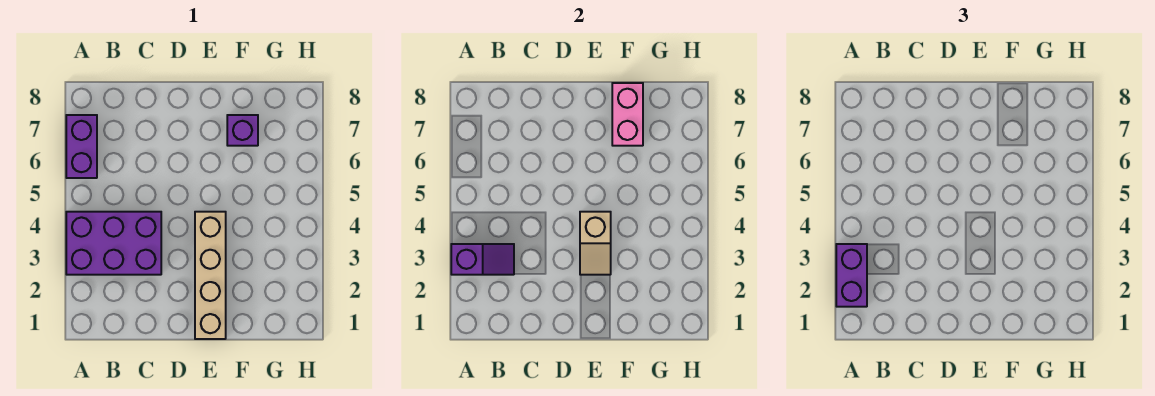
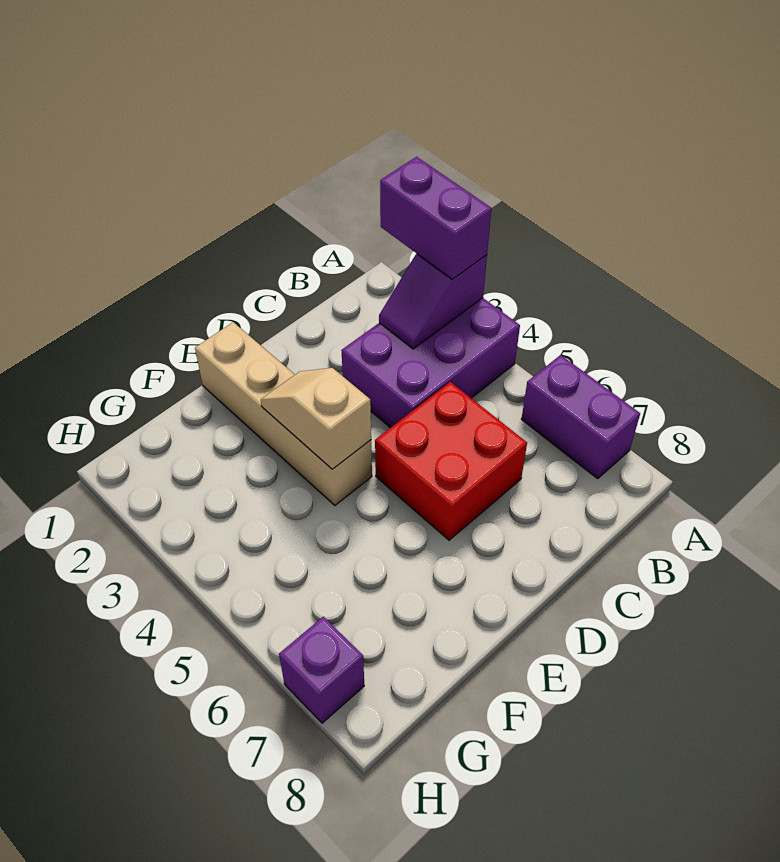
none -> red brick C5:D6 level 1
purple brick F7 level 1 -> purple brick H7 level 1
pink brick F7:F8 level 2 -> none

